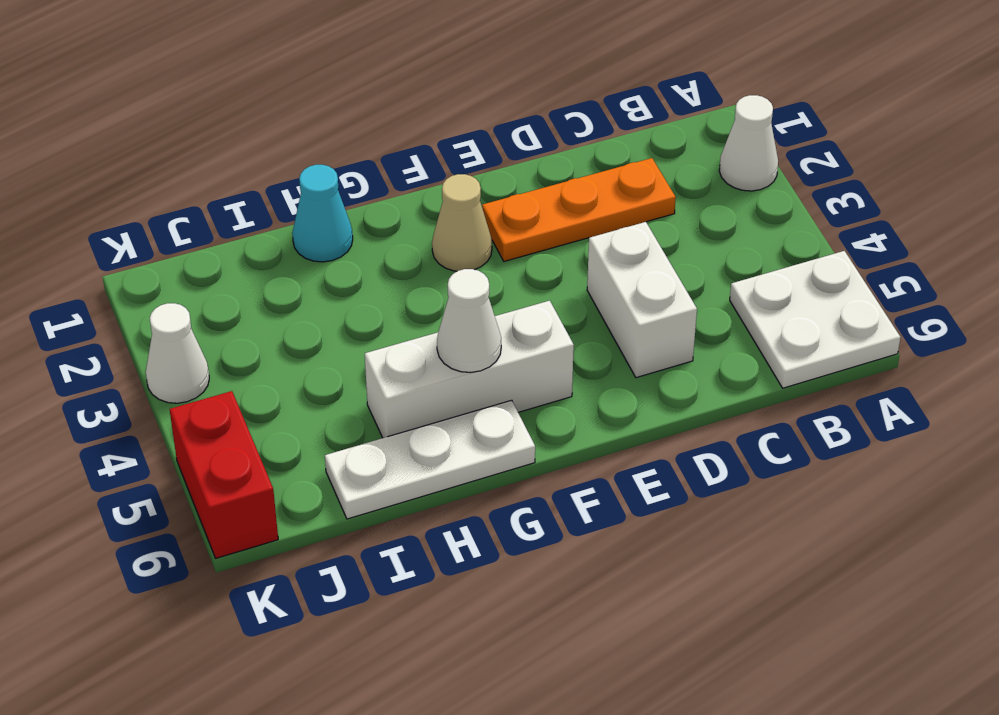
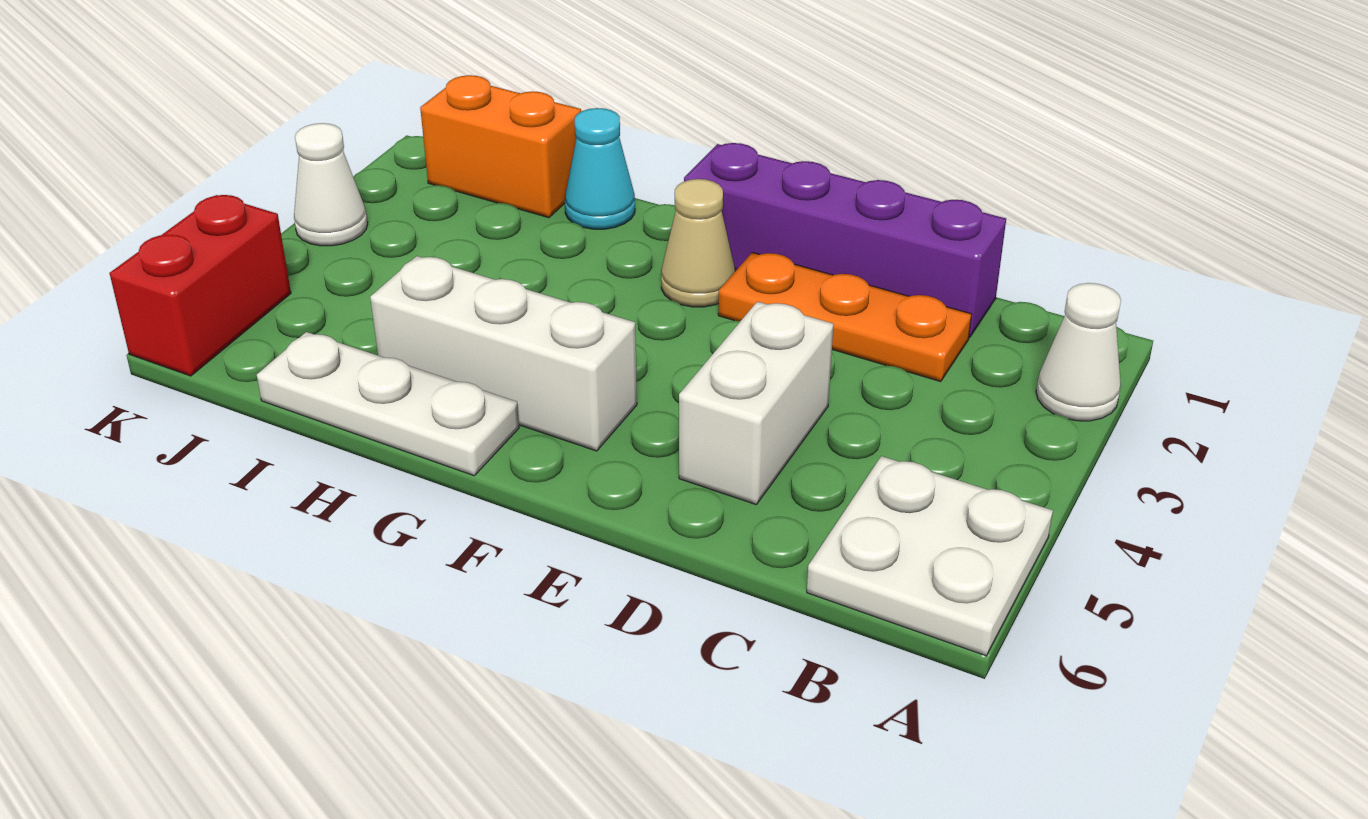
none -> purple brick C1:F1 level 1
white cone G5 level 2 -> none
none -> orange brick I1:J1 level 1

